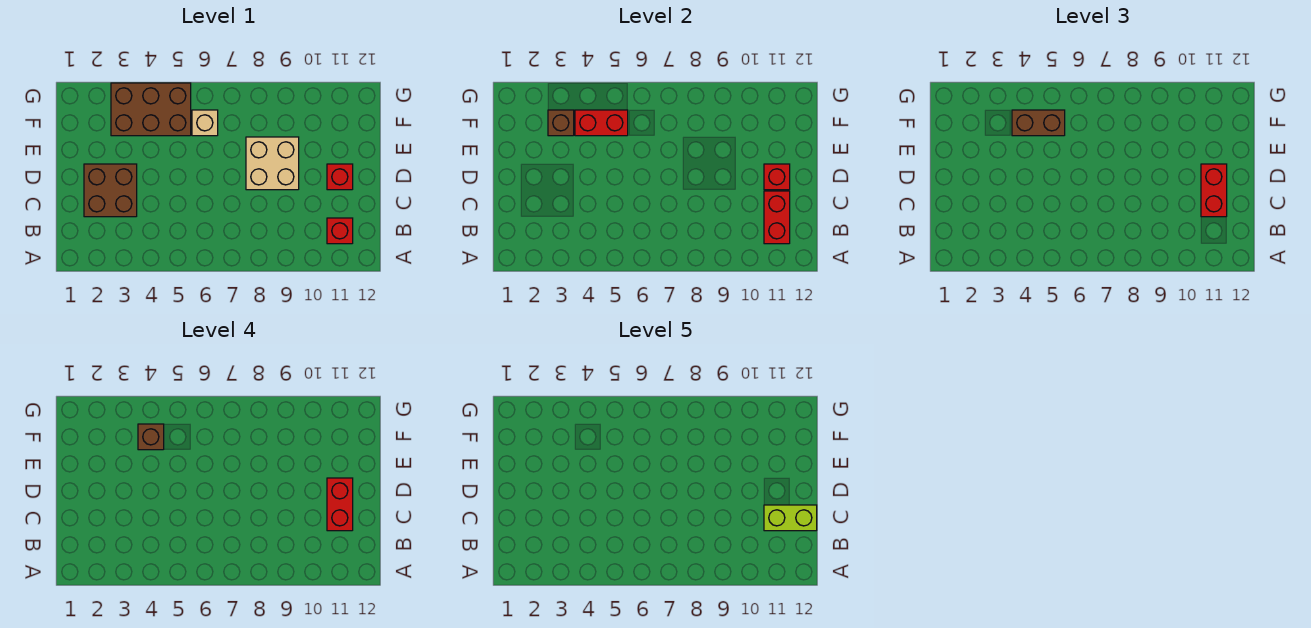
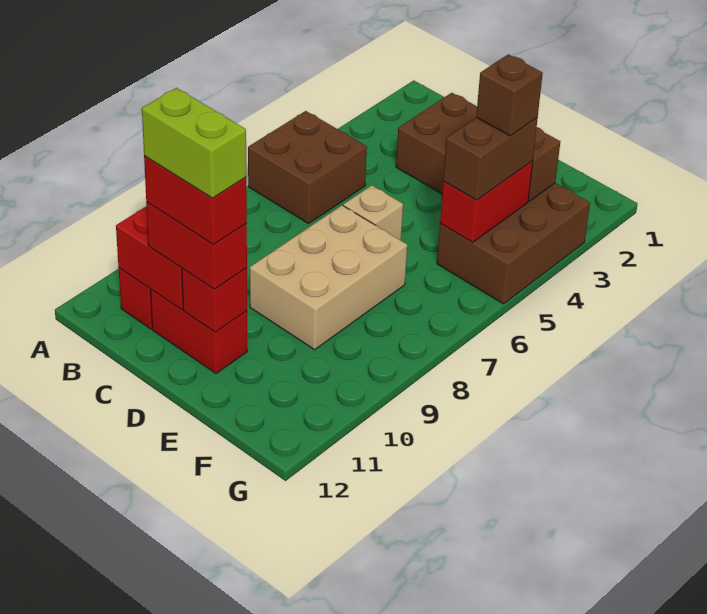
none -> brown brick A5:B6 level 1
lime brick C11:C12 level 5 -> lime brick C11:D11 level 5
tan brick D8:E9 level 1 -> tan brick D7:E9 level 1
red brick D11 level 1 -> red brick C11:D11 level 1
tan brick F6 level 1 -> tan brick D6 level 1

